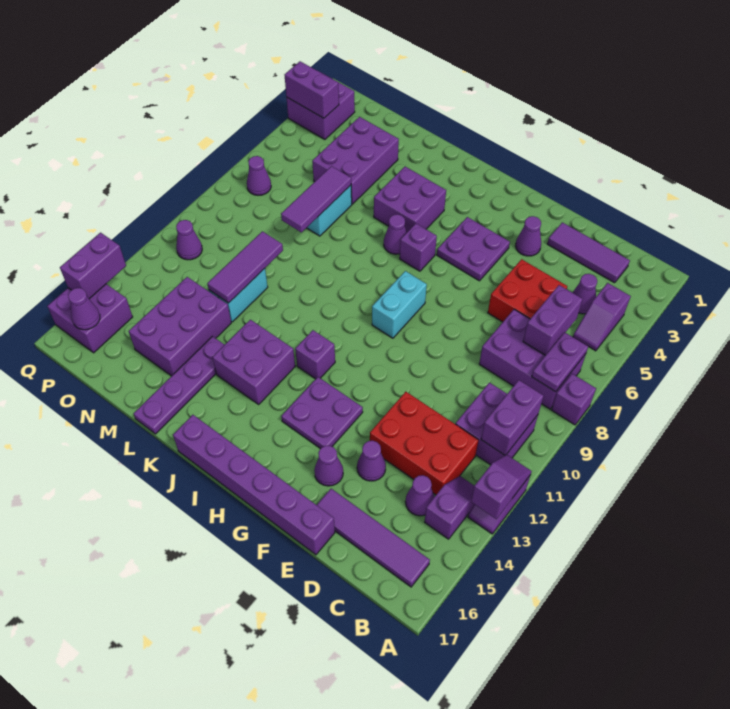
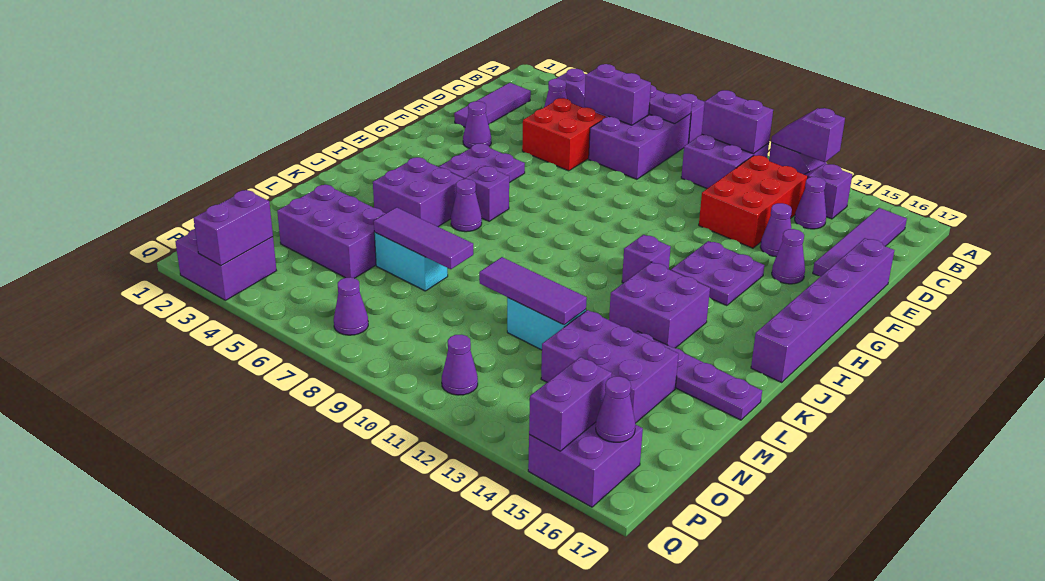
cyan brick H8:H9 level 1 -> none
purple brick Q14:Q15 level 2 -> purple brick P15:Q15 level 2

